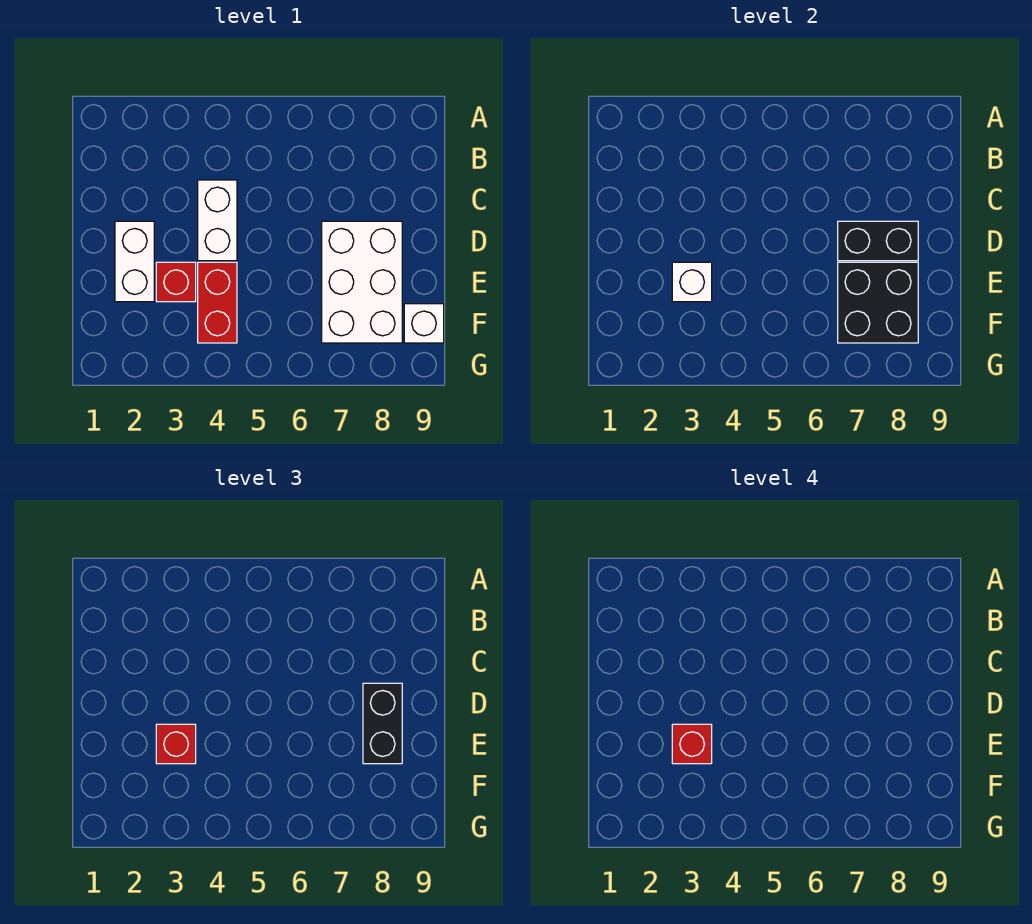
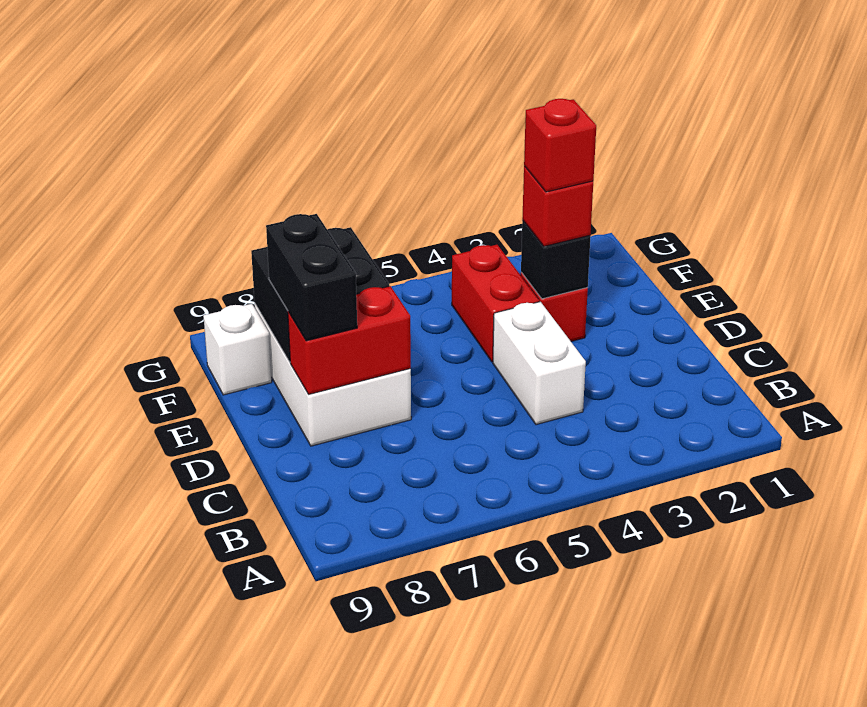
white brick D2:E2 level 1 -> none
black brick D7:D8 level 2 -> red brick D7:D8 level 2
white brick E3 level 2 -> black brick E3 level 2

